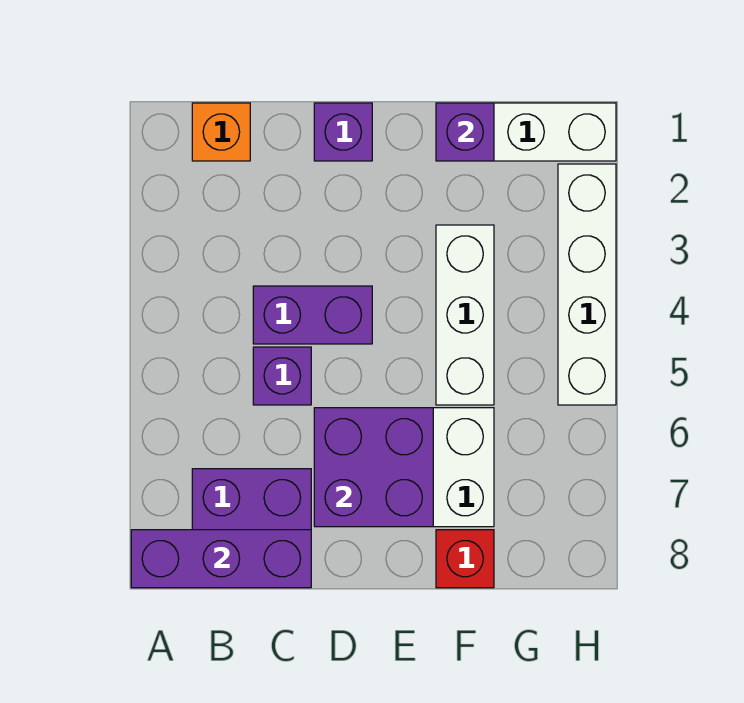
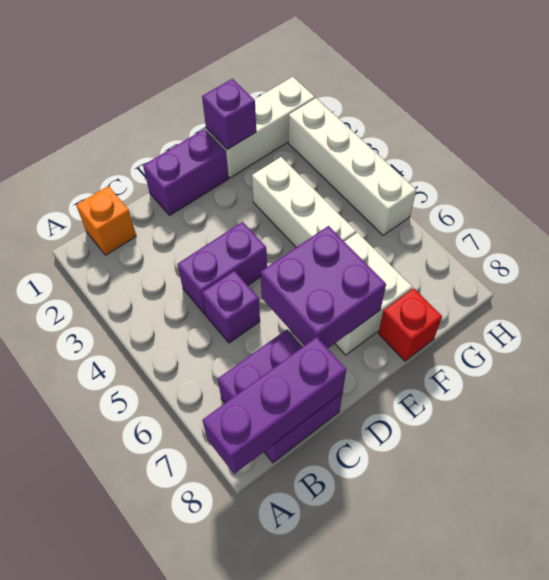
purple brick D1 level 1 -> purple brick D1:E1 level 1

